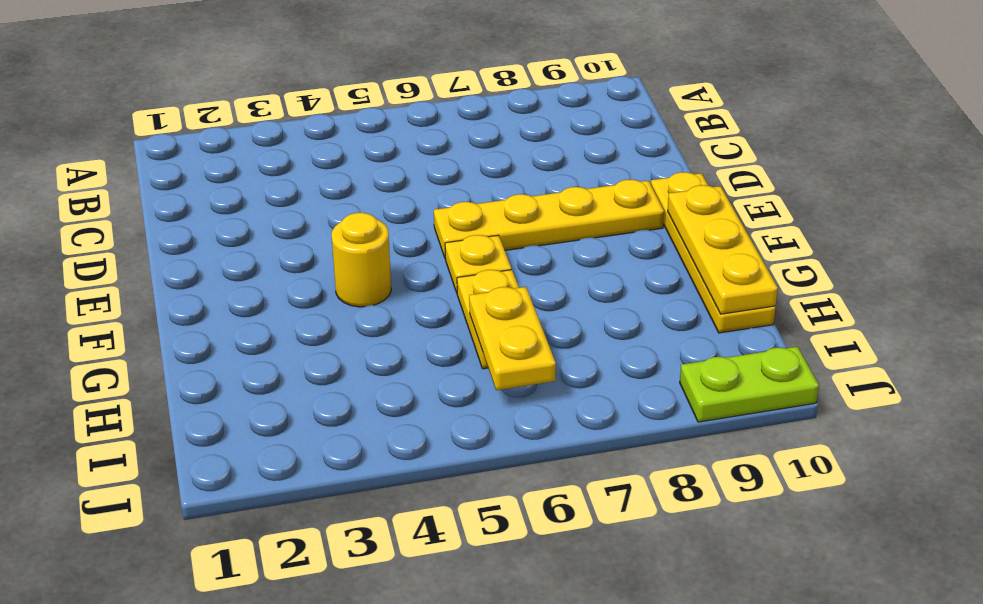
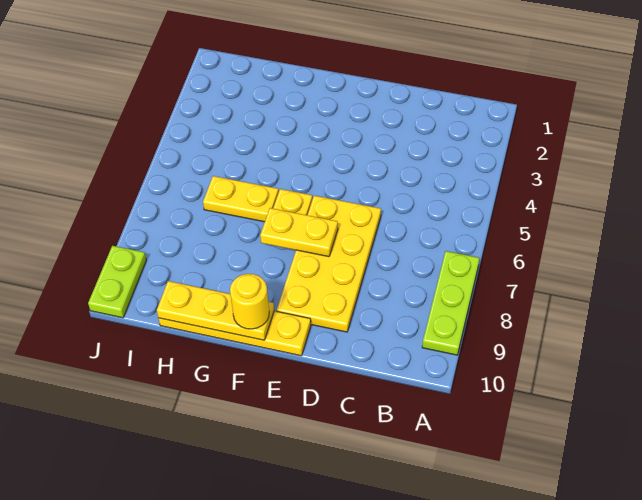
none -> lime plate A7:A9 level 1
yellow plate E6:E9 level 1 -> yellow plate D6:E9 level 1
yellow round brick F4 level 1 -> yellow round brick F10 level 3
yellow plate H6:I6 level 2 -> yellow plate E7:F7 level 2

